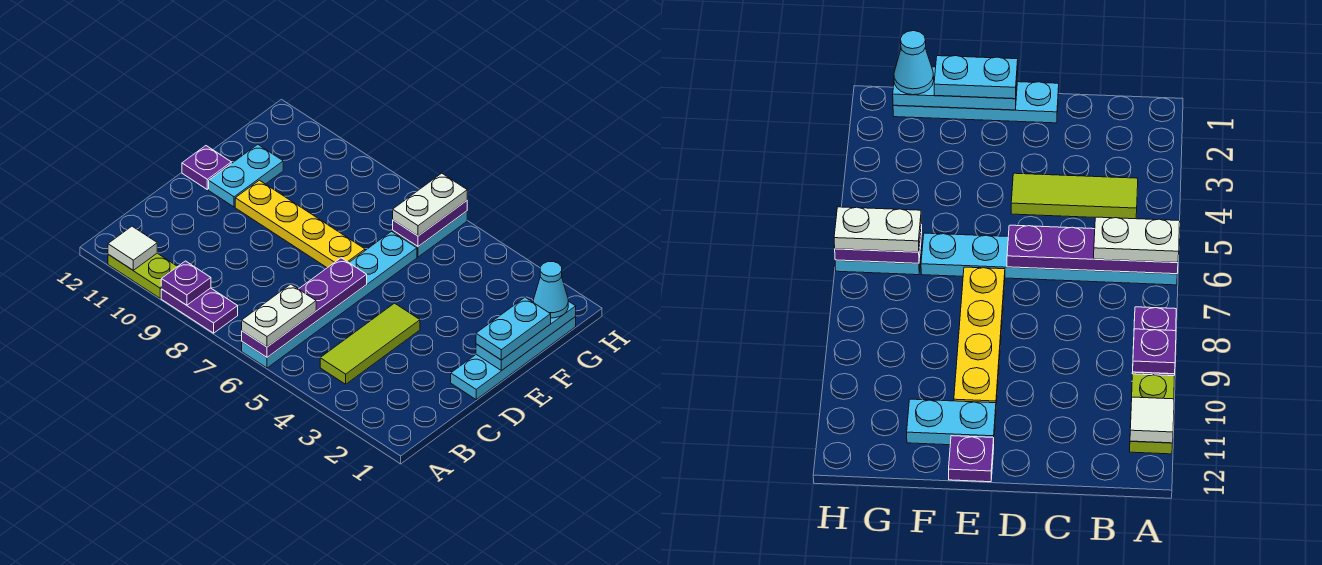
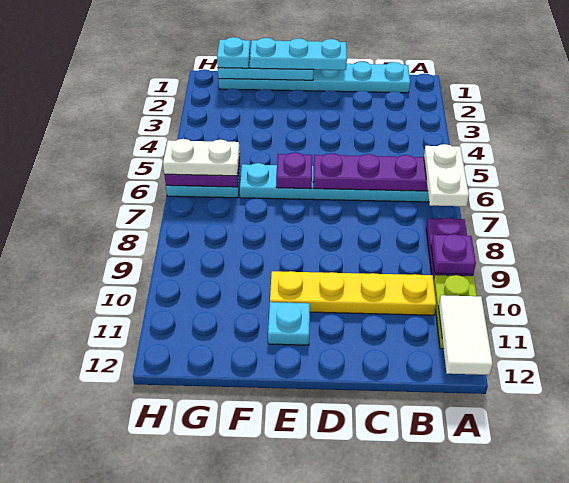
white plate A6:B6 level 3 -> white plate A6:A7 level 3
white tile A11 level 2 -> white tile A11:A12 level 2
lime tile B4:D4 level 1 -> none
cyan plate D1:G1 level 1 -> cyan plate B1:G1 level 1
cyan plate E1:F1 level 3 -> cyan plate D1:F1 level 3
yellow plate E7:E10 level 1 -> yellow plate B10:E10 level 1
cyan plate E11:F11 level 1 -> cyan plate E11 level 1
purple plate E12 level 1 -> purple plate E6 level 2
cyan cone G1 level 3 -> cyan plate G1 level 3

